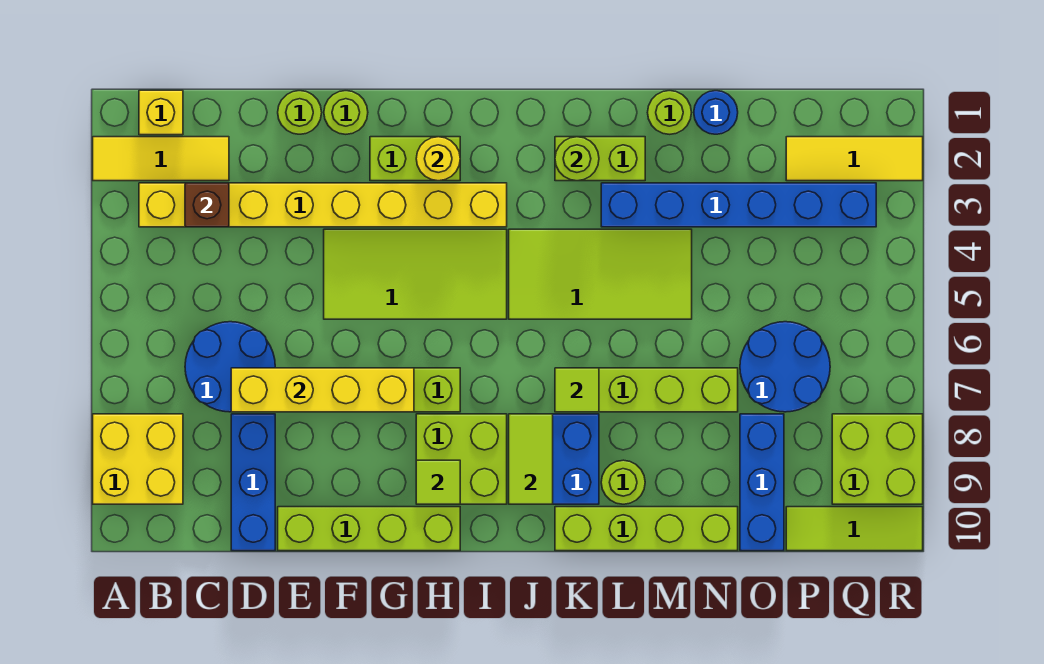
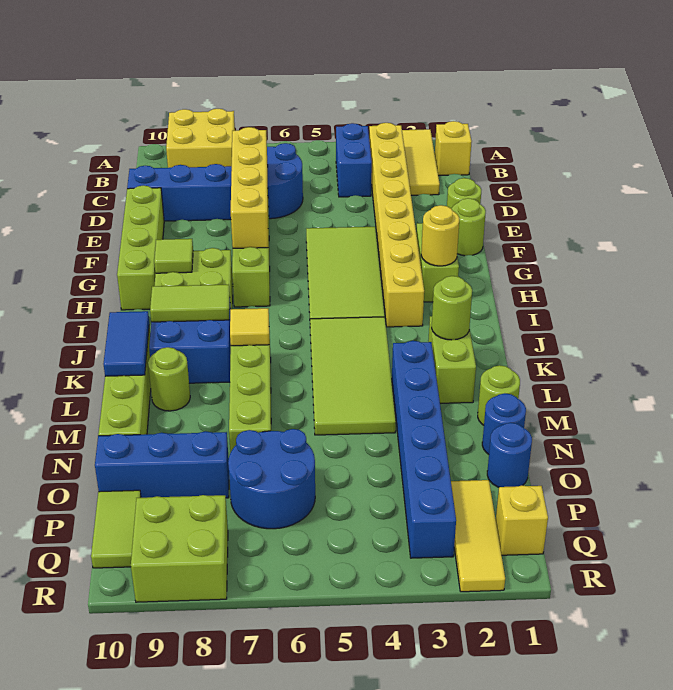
none -> blue brick B4:C4 level 1
brown brick C3 level 2 -> none
lime tile K7 level 2 -> yellow tile K7 level 2
none -> blue tile K10:L10 level 2
none -> blue round brick O1 level 1
lime tile P10:R10 level 1 -> lime tile P10:Q10 level 1
none -> yellow brick Q1 level 1

